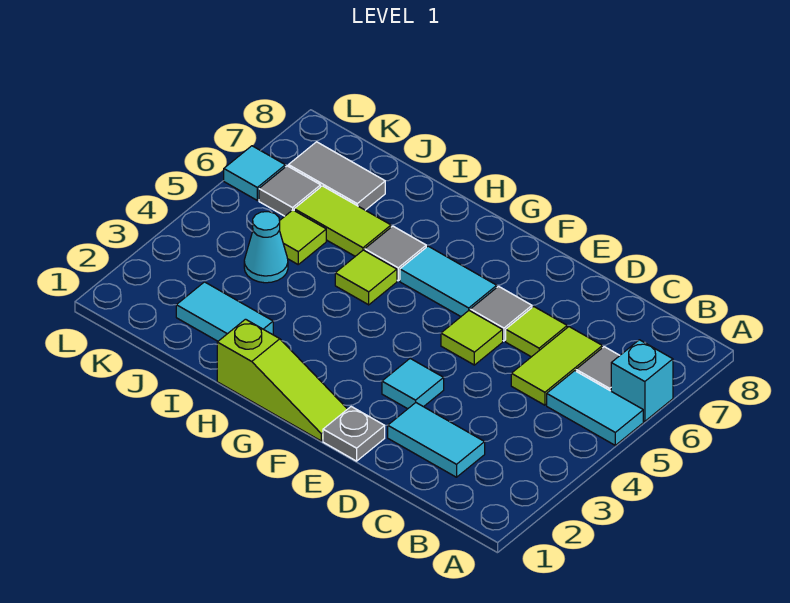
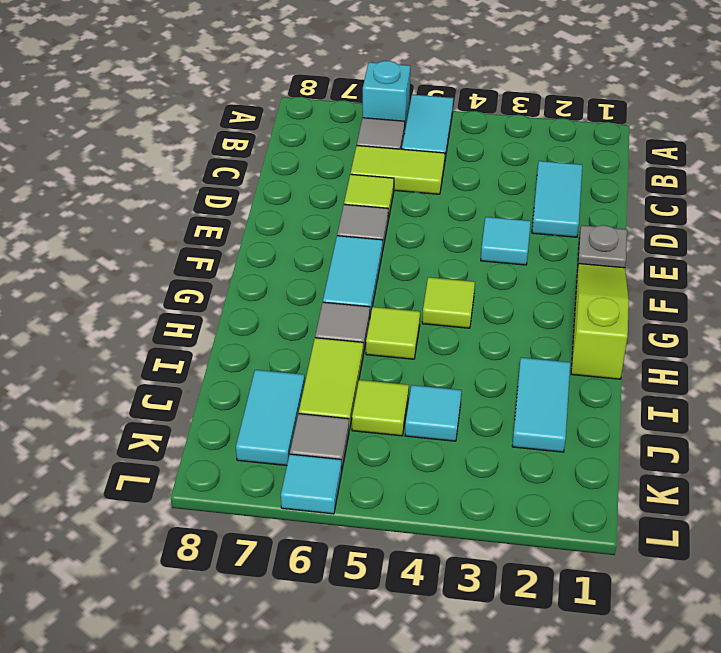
lime tile E5 level 1 -> lime tile G4 level 1
cyan cone J4 level 1 -> cyan tile J4 level 1
grey tile J7:K7 level 1 -> cyan tile J7:K7 level 1

